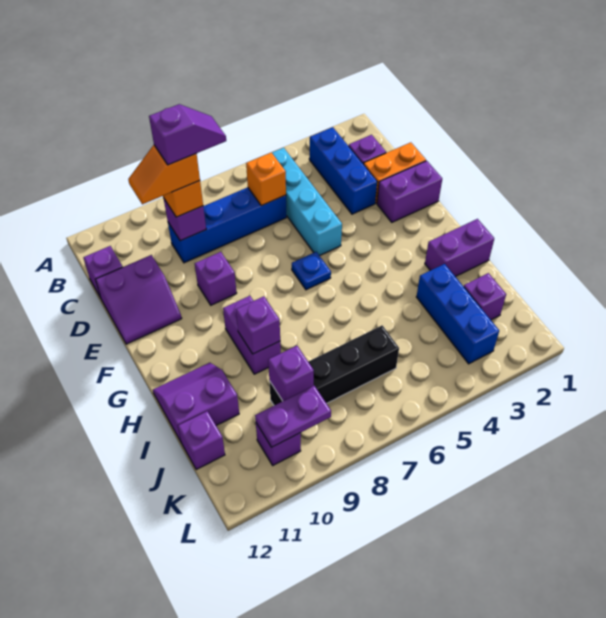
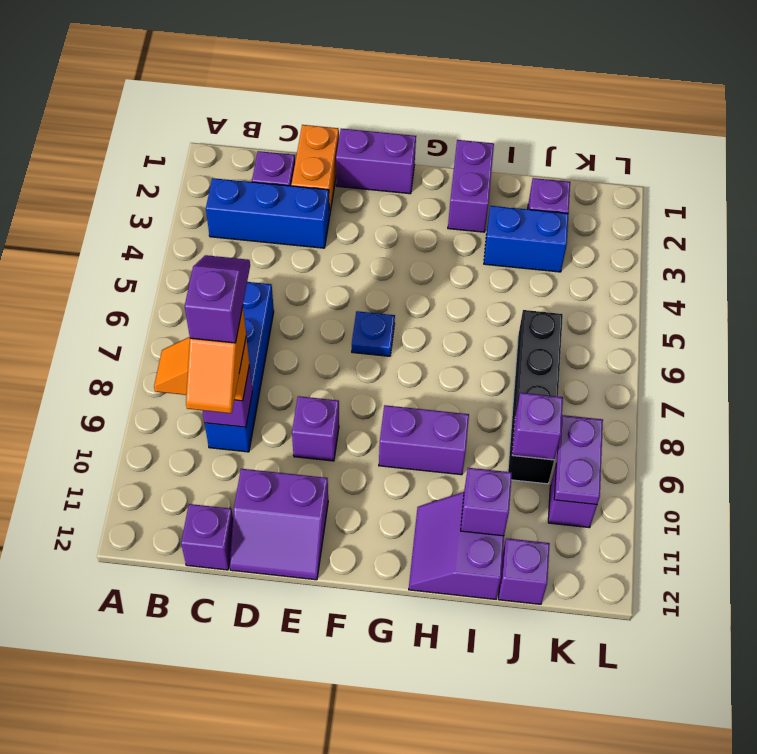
cyan brick B5:E5 level 1 -> none
orange brick C6 level 2 -> none
purple slope D11:E12 level 1 top D -> purple slope D11:E12 level 1 top 11
purple brick E1:E2 level 1 -> purple brick E1:F1 level 1
purple brick H9 level 2 -> purple brick I11 level 2
blue brick I3:K3 level 1 -> blue brick I3:J3 level 1

